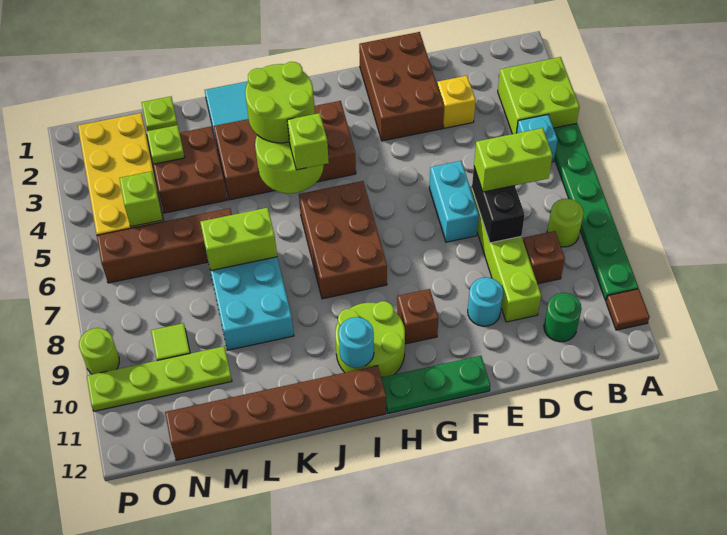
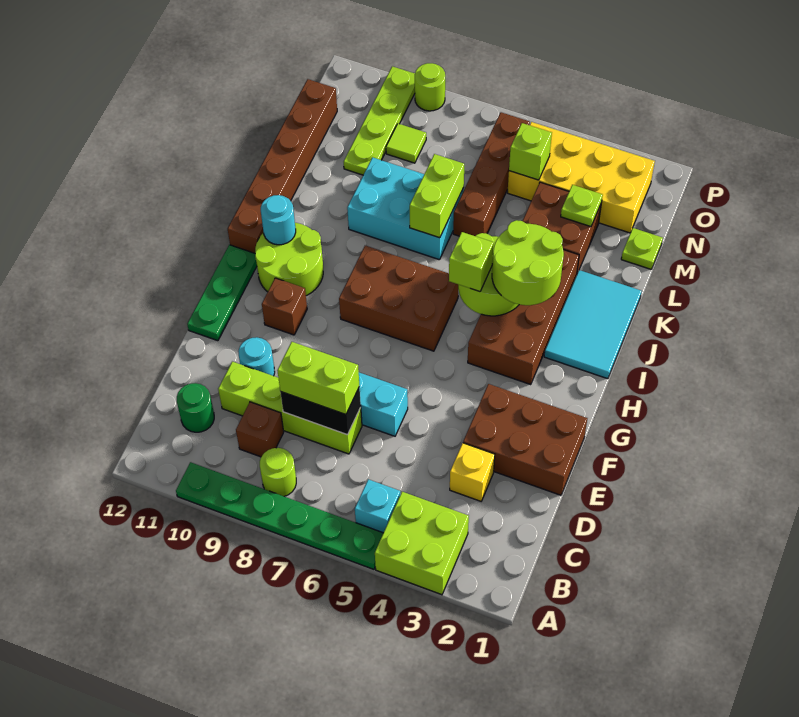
brown tile A11 level 1 -> none
lime brick C7:D7 level 3 -> lime brick D7:D8 level 3

